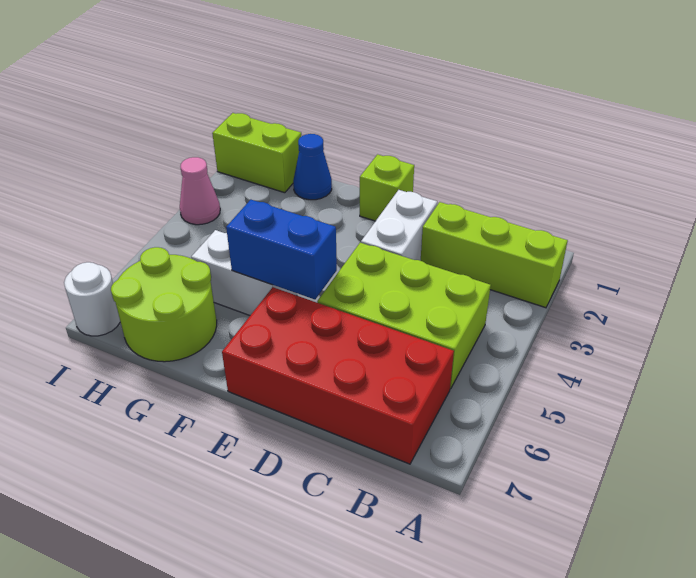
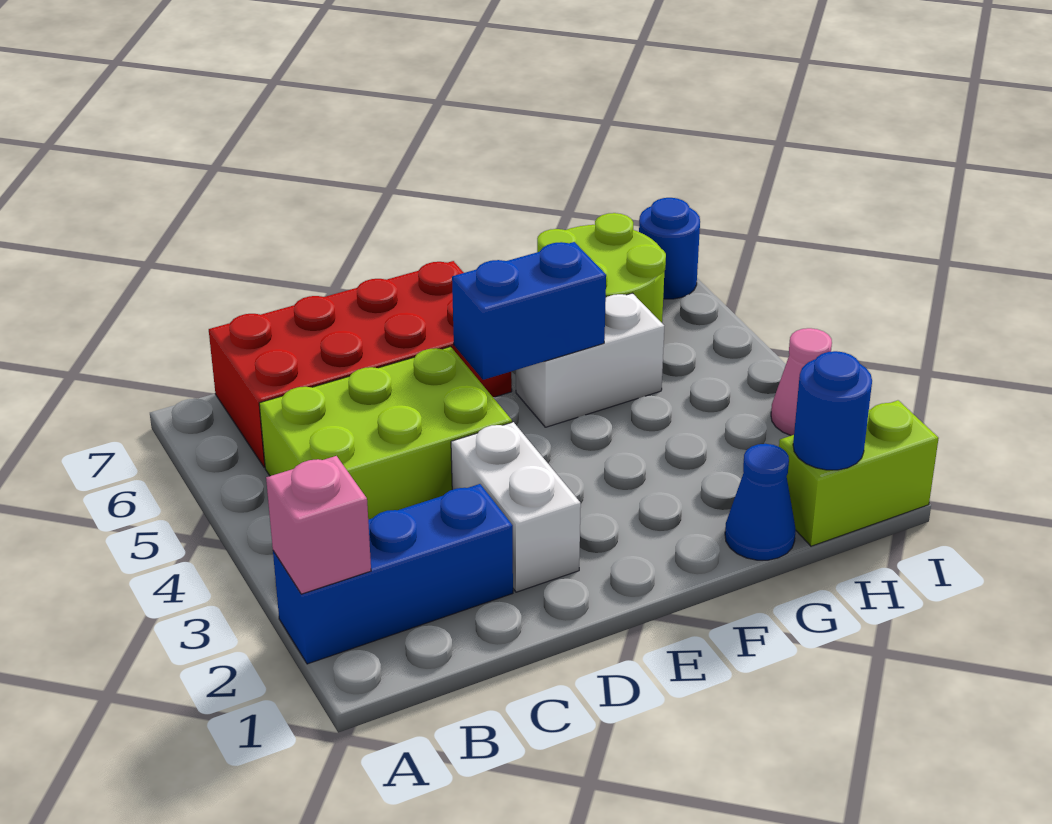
lime brick A2:C2 level 1 -> blue brick A2:C2 level 1
none -> pink brick A2 level 2
lime brick E1 level 1 -> none
none -> blue round brick H1 level 2
white round brick I7 level 1 -> blue round brick I7 level 1

